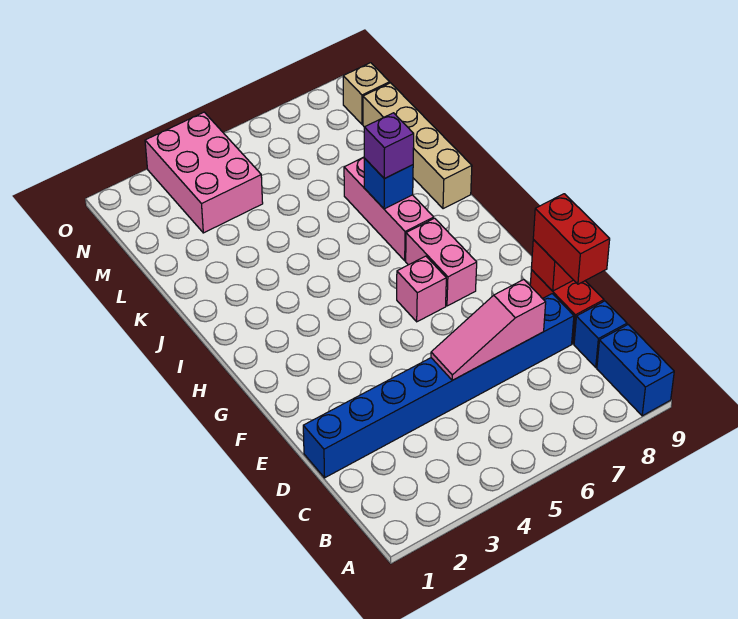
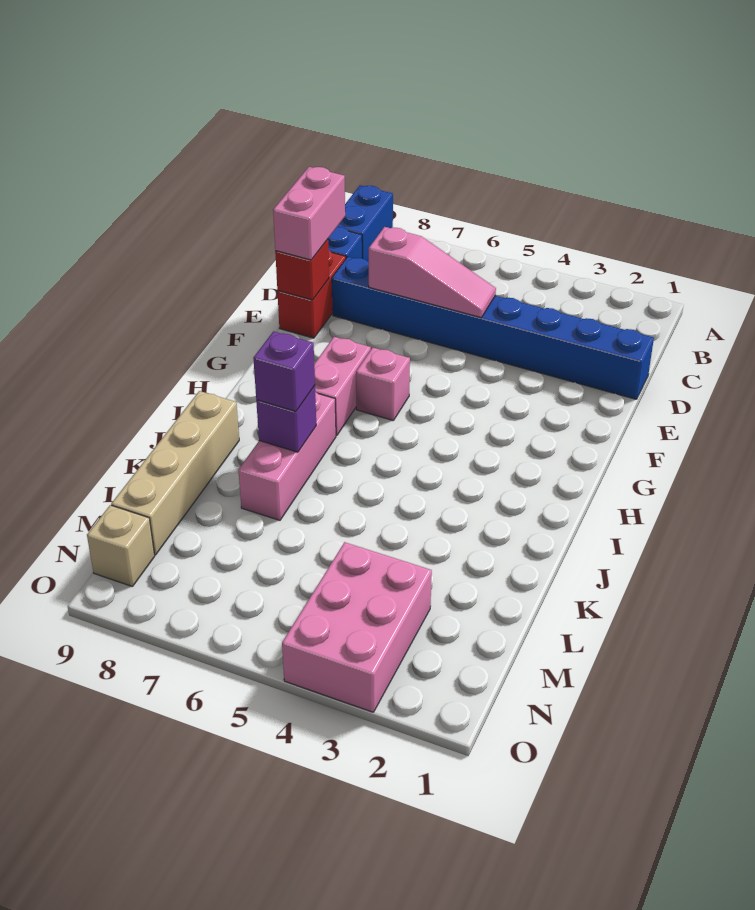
red brick D9:E9 level 3 -> pink brick D9:E9 level 3
blue brick J7 level 2 -> purple brick J7 level 2

